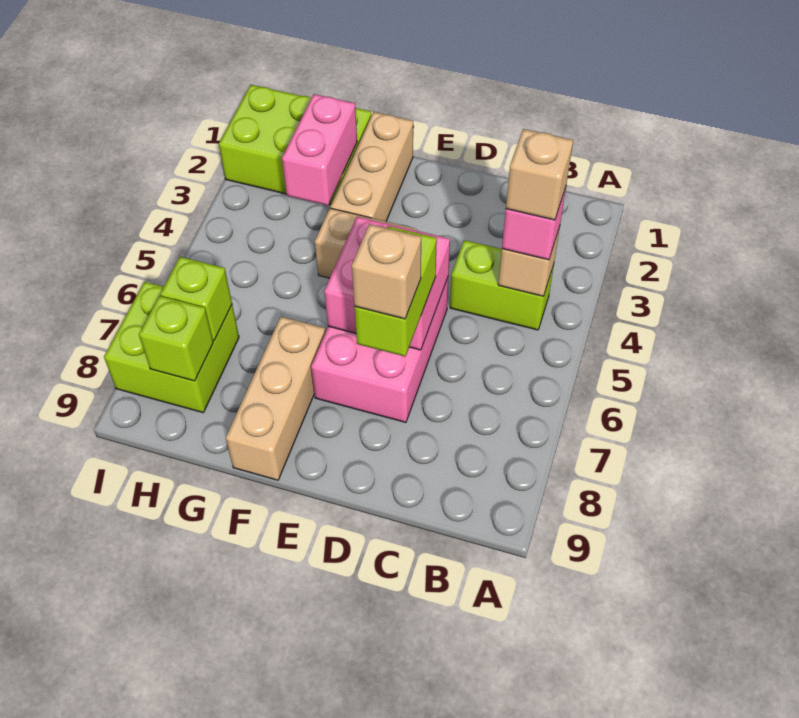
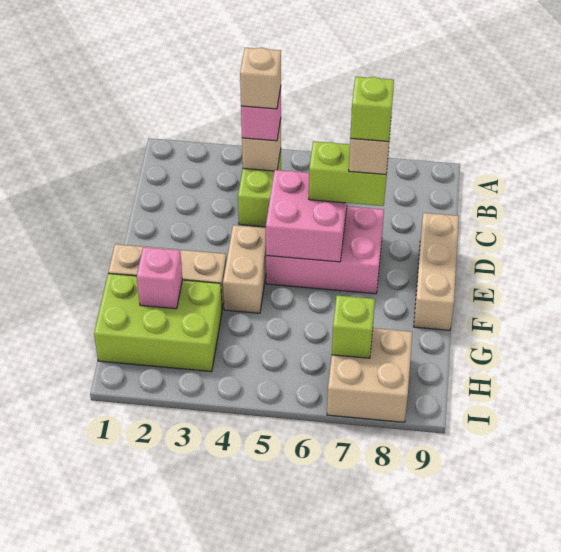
tan brick F7:F9 level 1 -> tan brick D9:F9 level 1
lime brick G1:I2 level 1 -> lime brick G1:H3 level 1
pink brick G2:G3 level 2 -> pink brick G2 level 2
lime brick H7:I8 level 1 -> tan brick H7:I8 level 1
lime brick H8 level 2 -> lime brick D7 level 5

